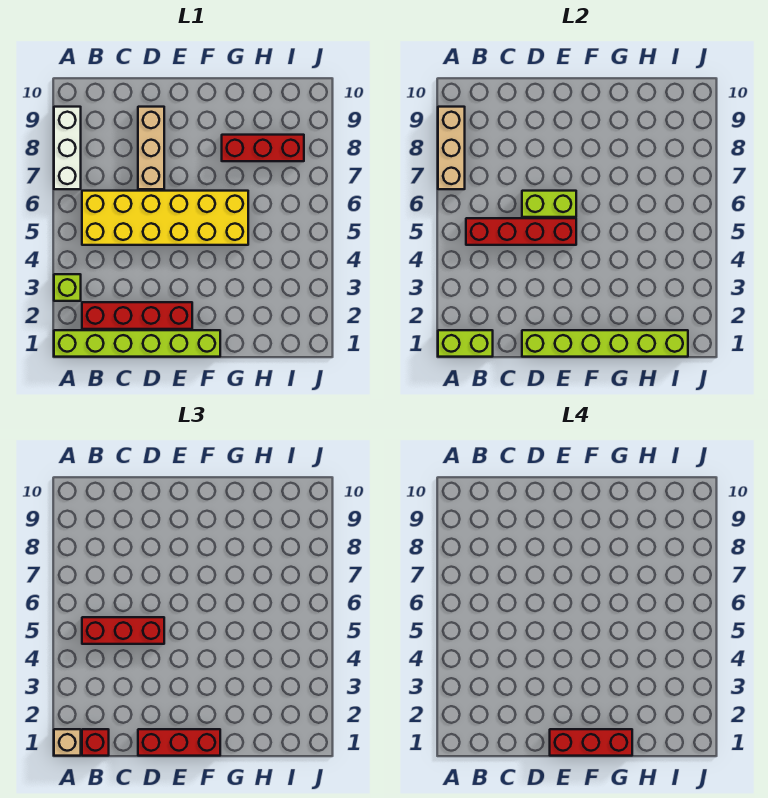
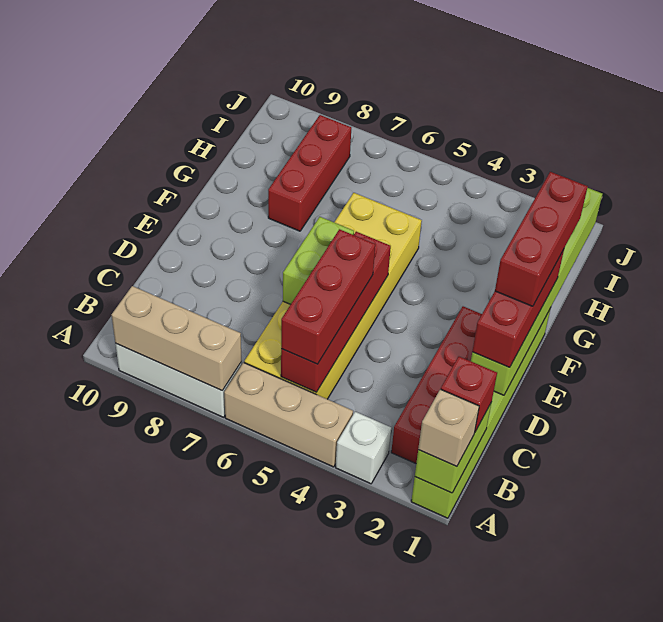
lime brick A3 level 1 -> white brick A3 level 1
tan brick D7:D9 level 1 -> tan brick A4:A6 level 1

